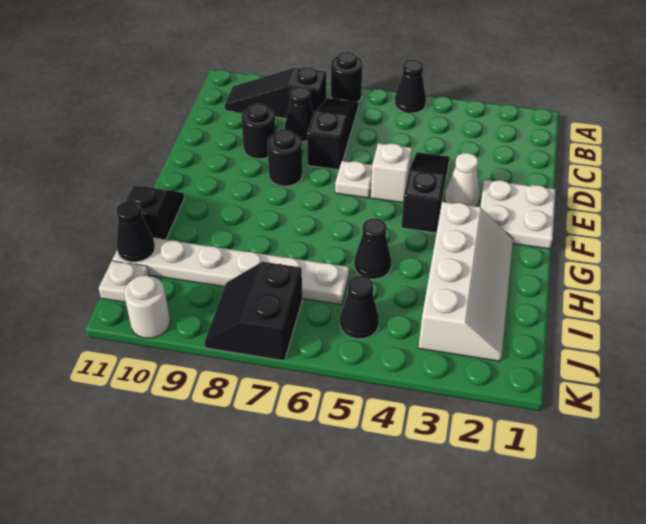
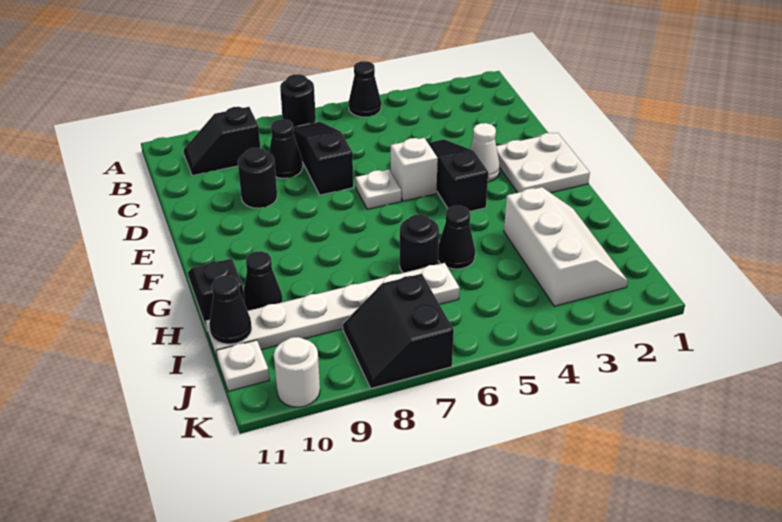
black slope B8:B10 level 1 top 8 -> black slope B9:B10 level 1 top 9
black round brick E8 level 1 -> black round brick H6 level 1
white slope G2:J3 level 1 top 3 -> white slope H2:J3 level 1 top 3
black cone J5 level 1 -> black cone H10 level 1

